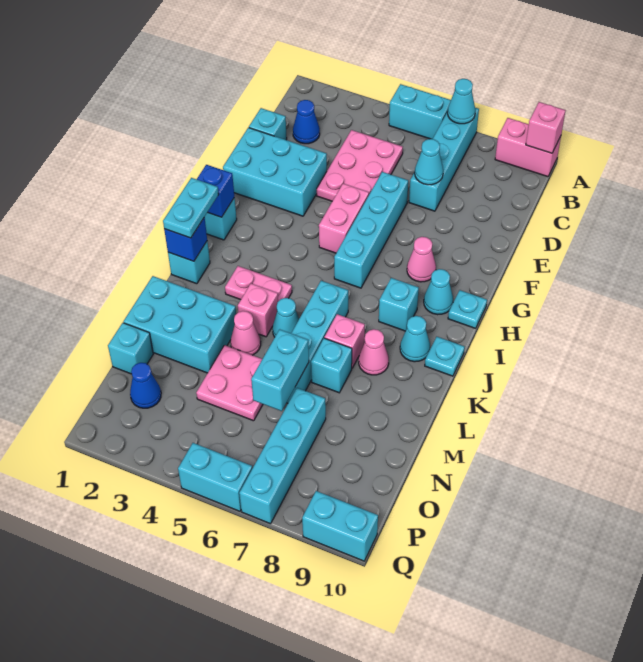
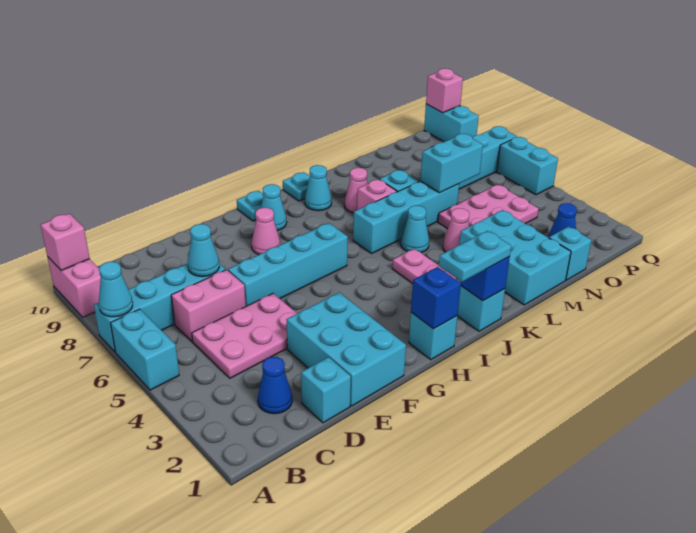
pink brick F5:G5 level 1 -> pink brick C6:D6 level 1
cyan brick I8 level 1 -> none
pink brick K4 level 1 -> pink brick Q10 level 2
pink plate M4:N5 level 1 -> pink plate M4:O5 level 1

